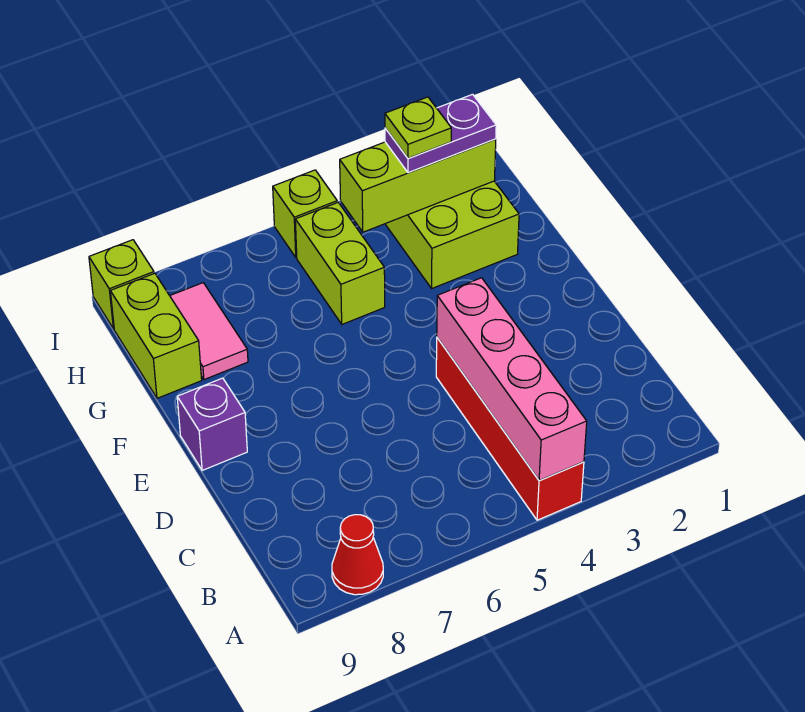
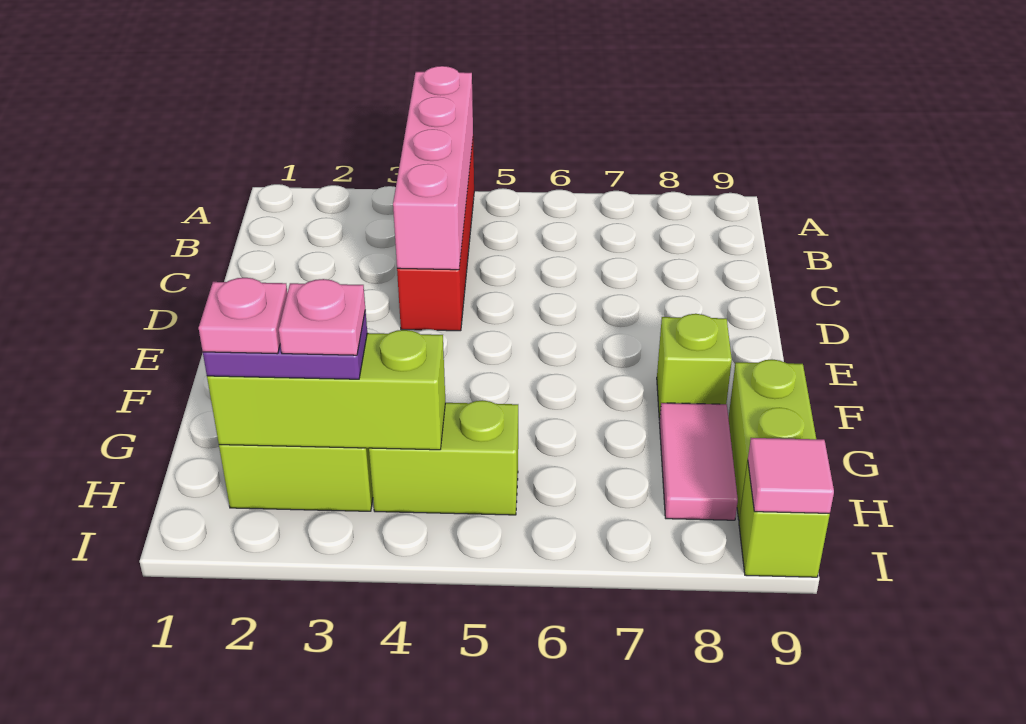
red cone A8 level 1 -> none
purple brick E9 level 1 -> none
lime brick G5:H5 level 1 -> lime brick H4:H5 level 1
none -> pink plate H2 level 4
lime plate H3 level 4 -> pink plate H3 level 4
lime brick I5 level 1 -> lime brick F8 level 1
none -> pink tile I9 level 2

